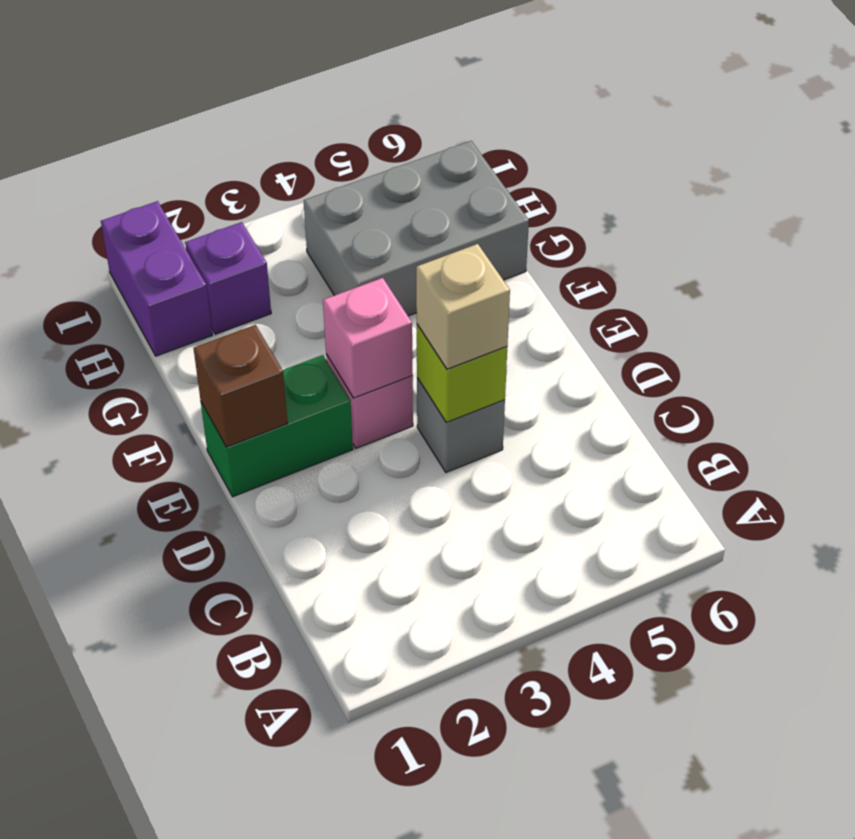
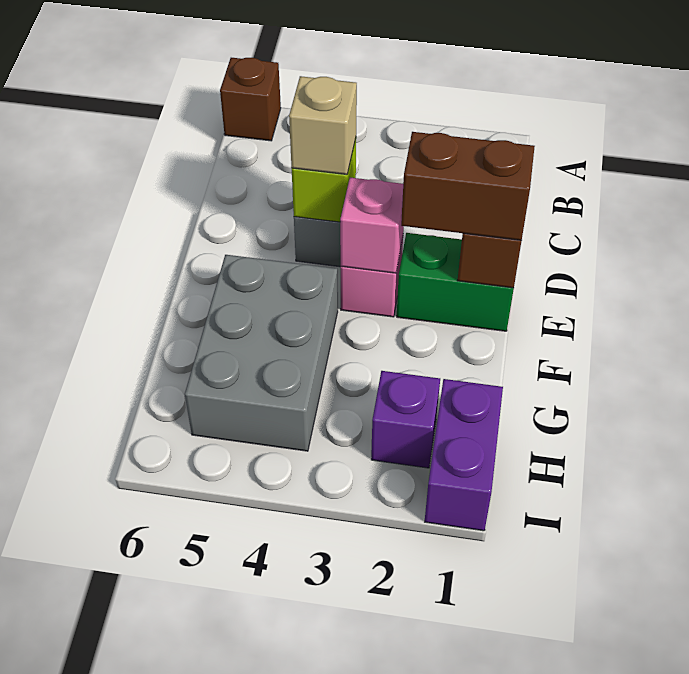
none -> brown brick A6 level 1
none -> brown brick E1:E2 level 3
grey brick G4:H6 level 1 -> grey brick F4:H5 level 1

